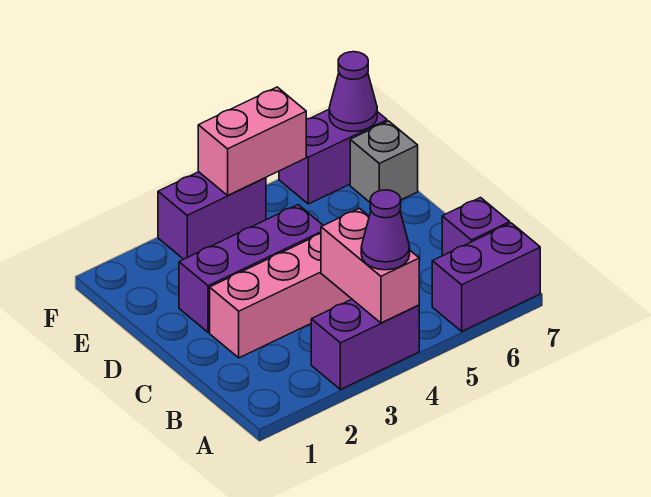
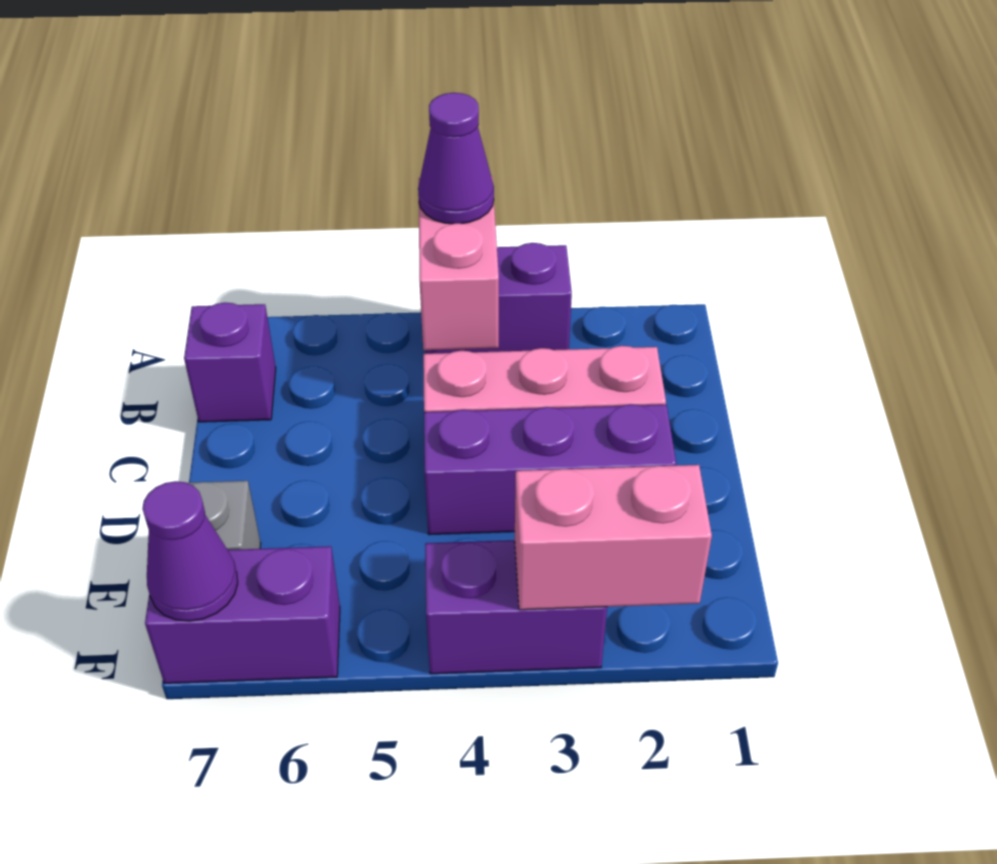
purple brick A6:A7 level 1 -> none
pink brick F4:F5 level 2 -> pink brick F2:F3 level 2

